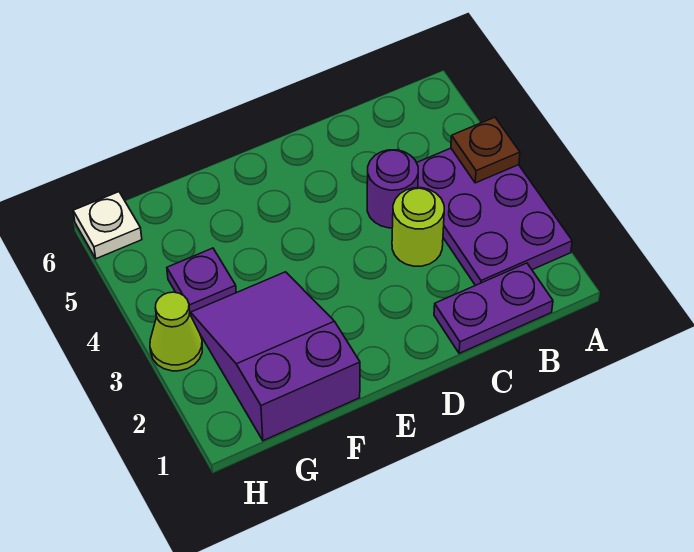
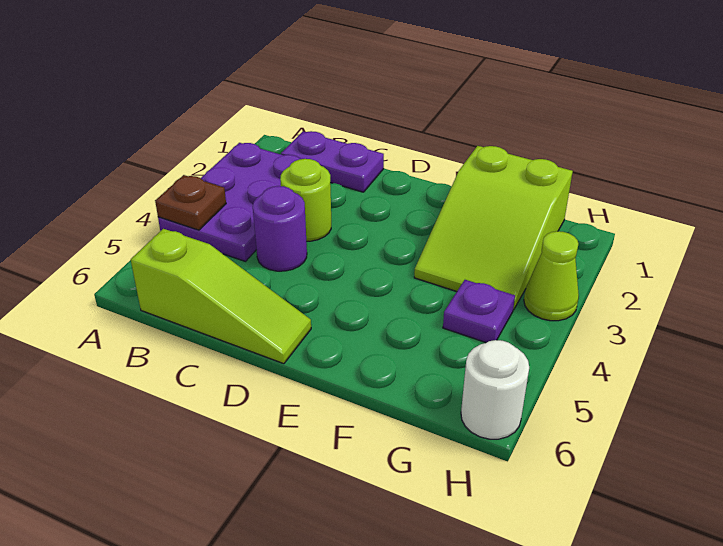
none -> lime slope B6:D6 level 1 top B
purple slope F1:G3 level 1 top 1 -> lime slope F1:G3 level 1 top 1
white plate H6 level 1 -> white round brick H6 level 1

